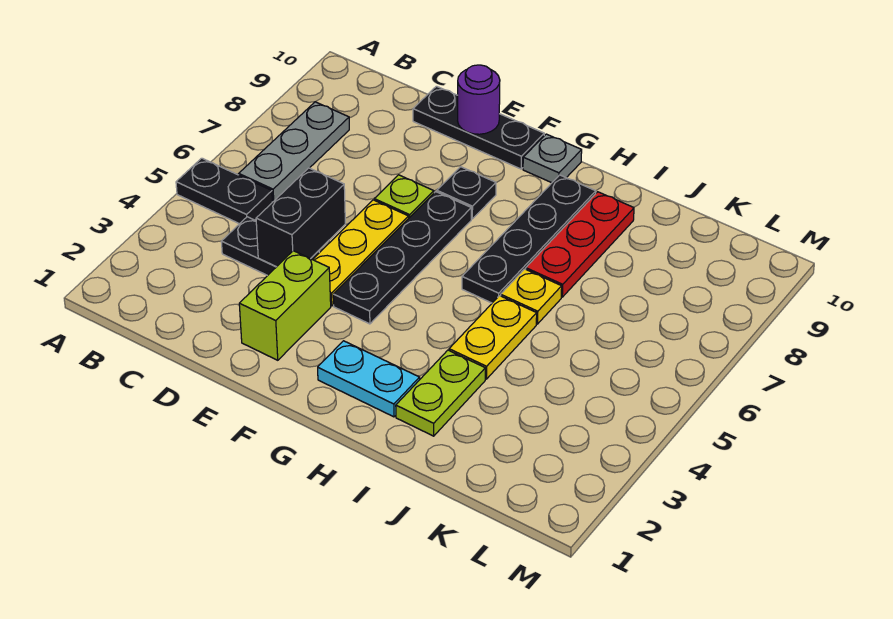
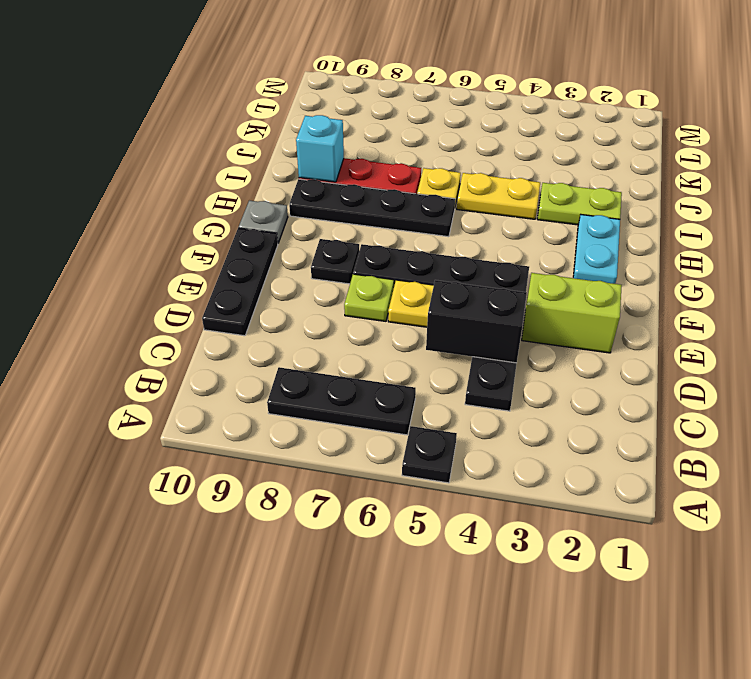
black plate A5:B5 level 1 -> black plate A5 level 1
grey plate B6:B8 level 1 -> black plate B6:B8 level 1
purple round brick E10 level 2 -> none
none -> cyan brick I9 level 2

